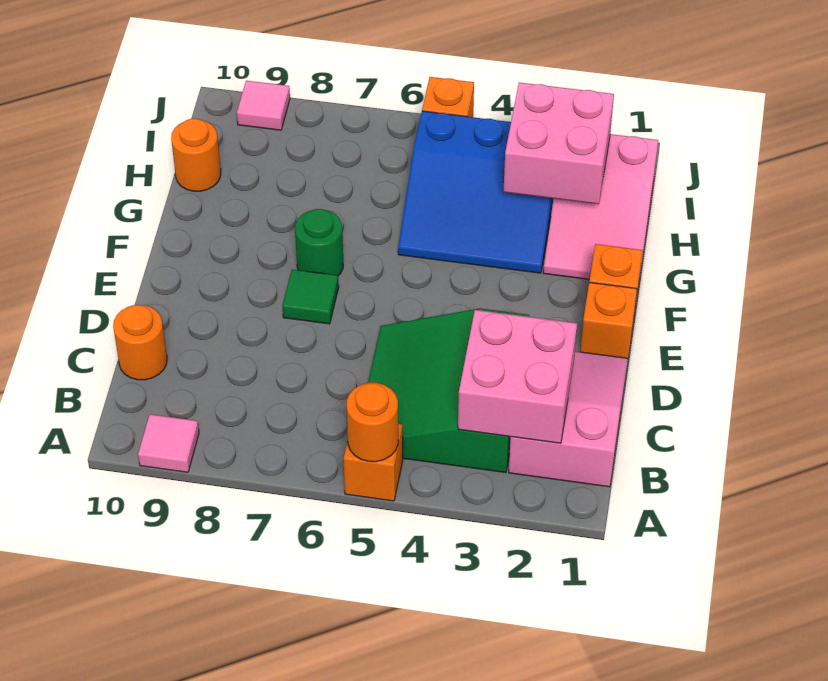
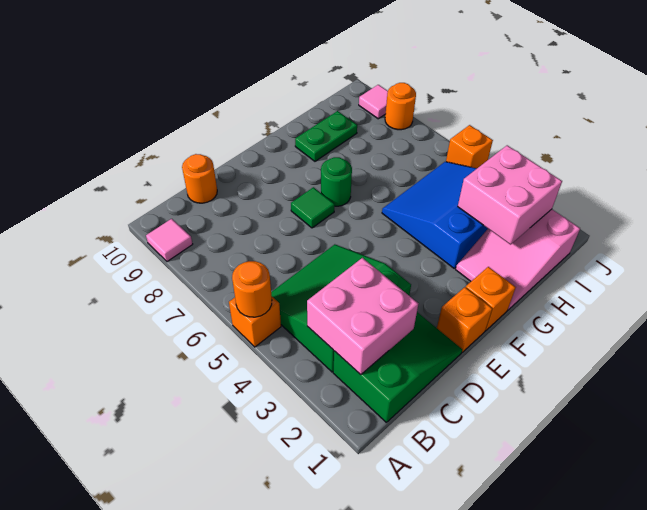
pink slope B1:D2 level 1 top B -> green slope B1:D2 level 1 top B
blue slope G3:I5 level 1 top I -> blue slope G3:I5 level 1 top 3
none -> green plate G9:H9 level 1
orange round brick H10 level 1 -> orange round brick J8 level 1

